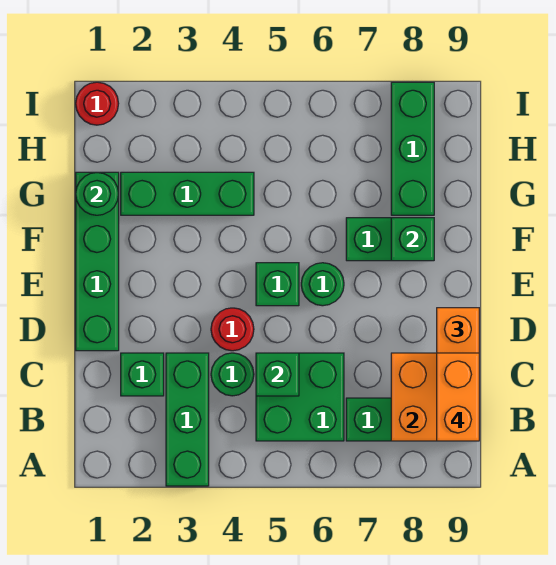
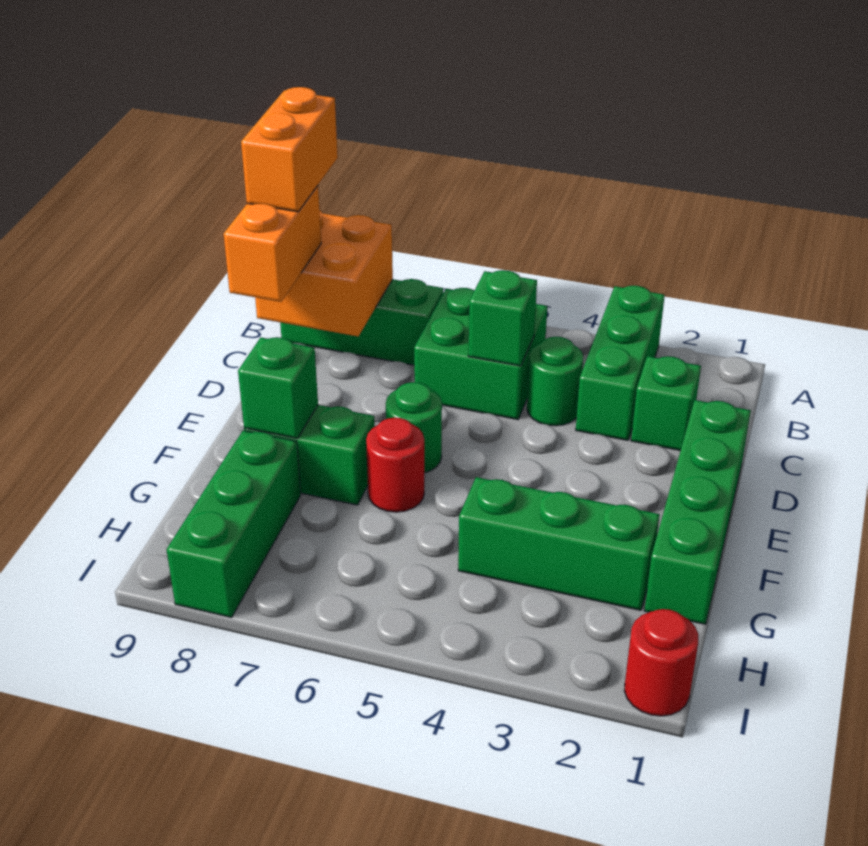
red round brick D4 level 1 -> red round brick F6 level 1
green brick E5 level 1 -> none
green round brick G1 level 2 -> none

